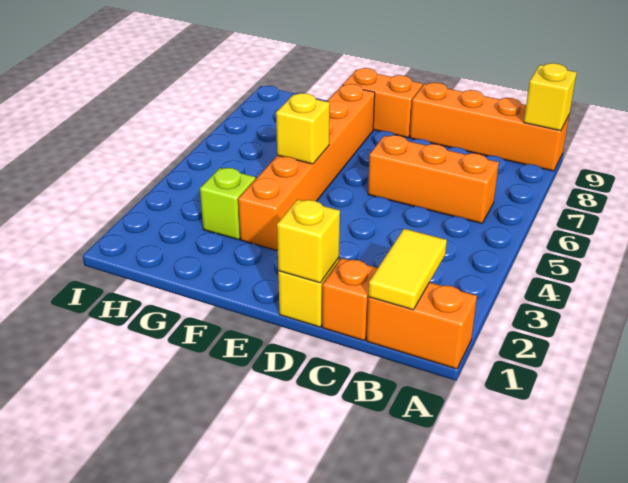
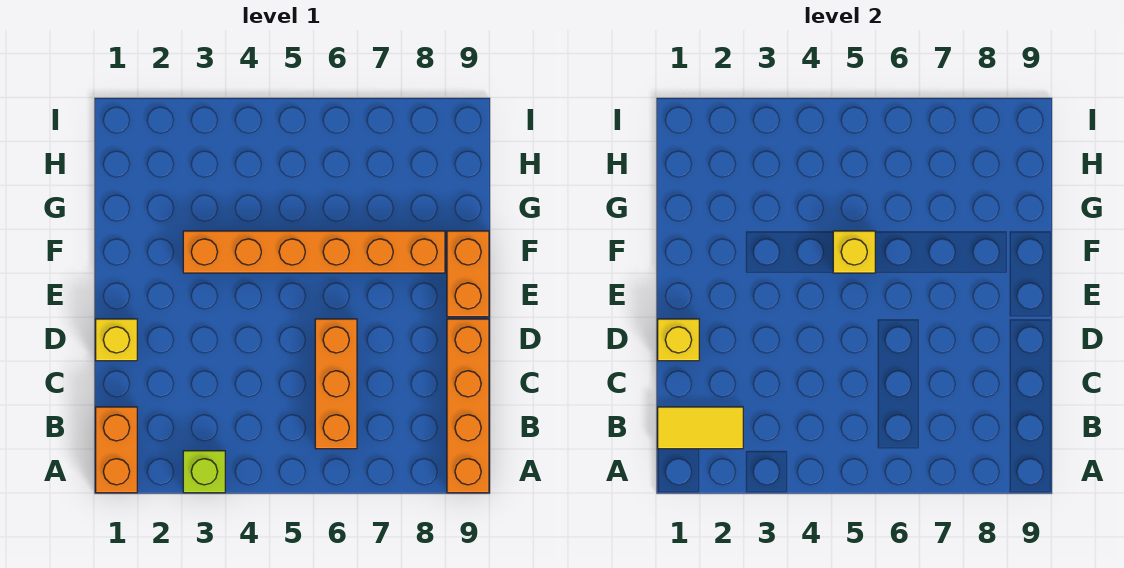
yellow brick A9 level 2 -> none
orange brick C1 level 1 -> none
lime brick G3 level 1 -> lime brick A3 level 1

